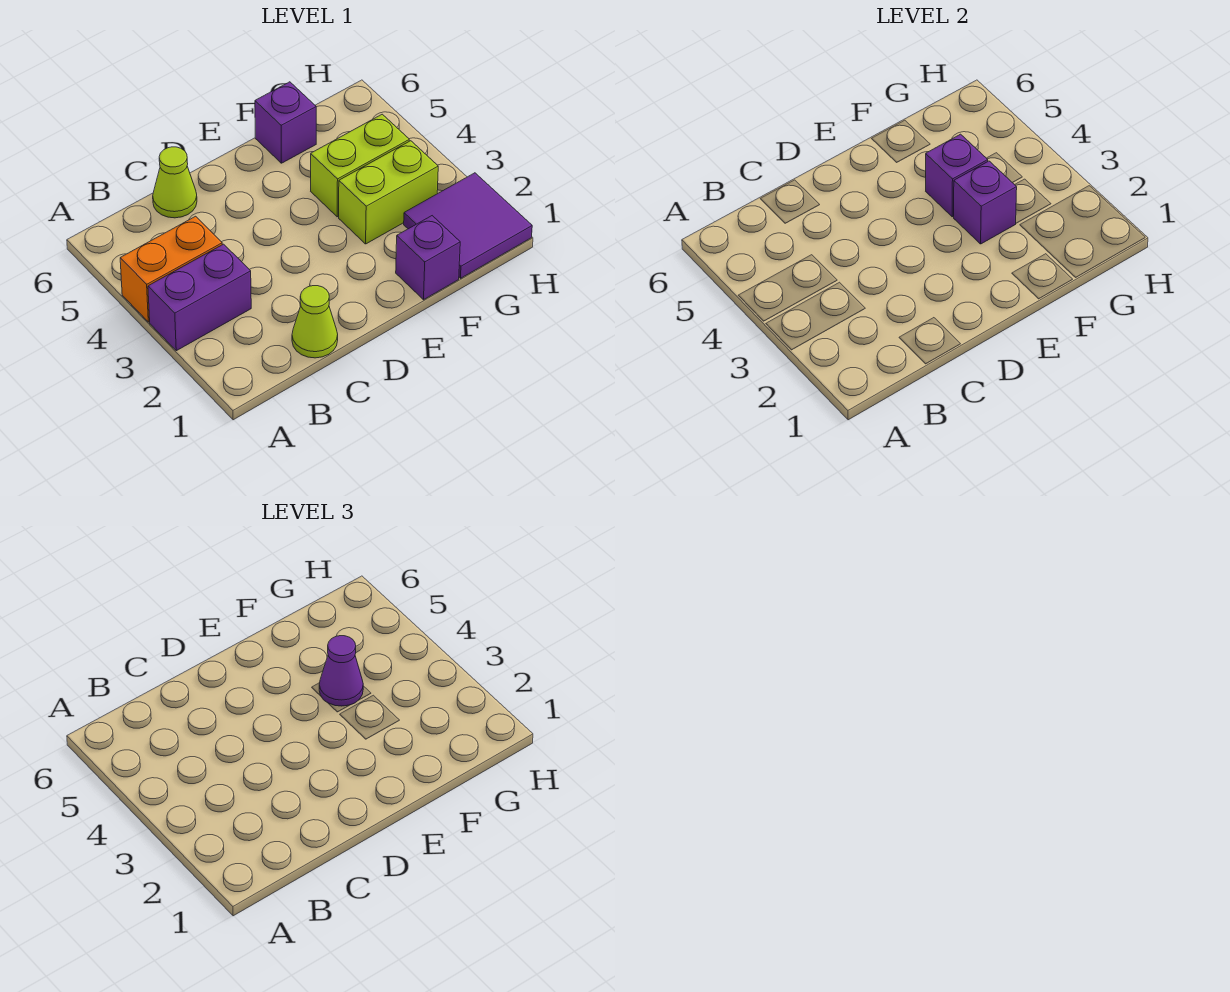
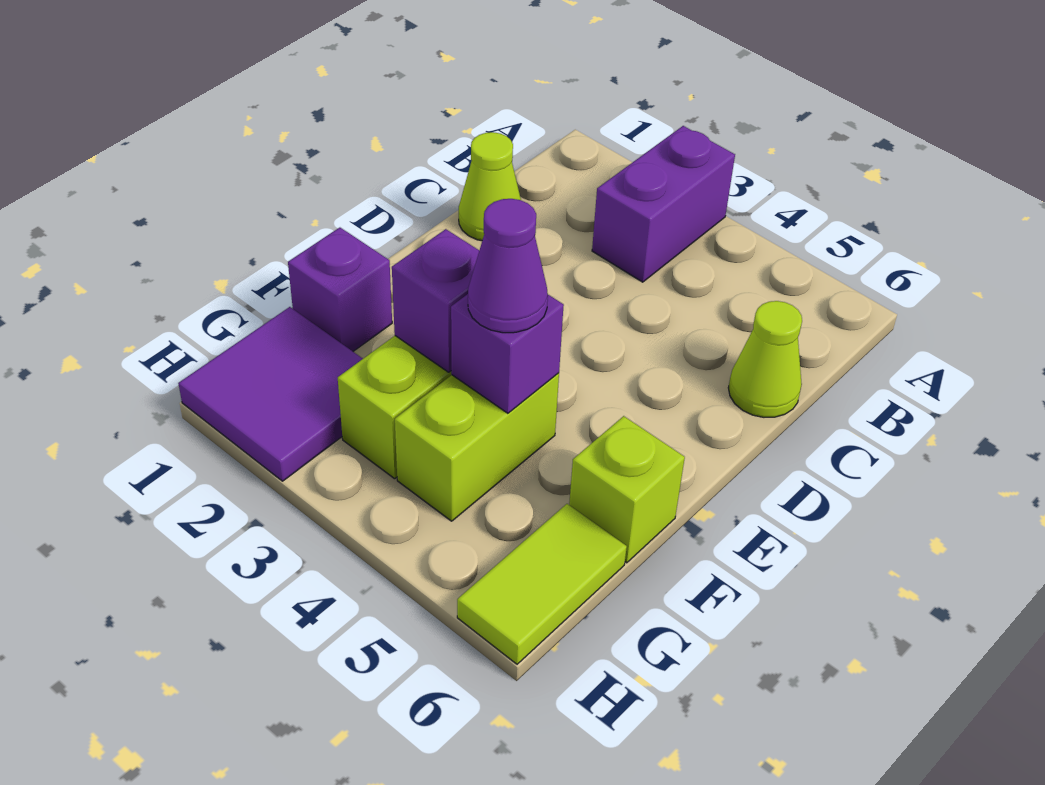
orange brick A4:B4 level 1 -> none
purple brick F6 level 1 -> lime brick F6 level 1
none -> lime tile G6:H6 level 1

